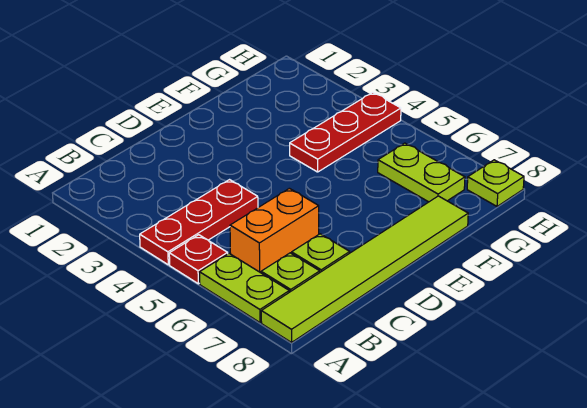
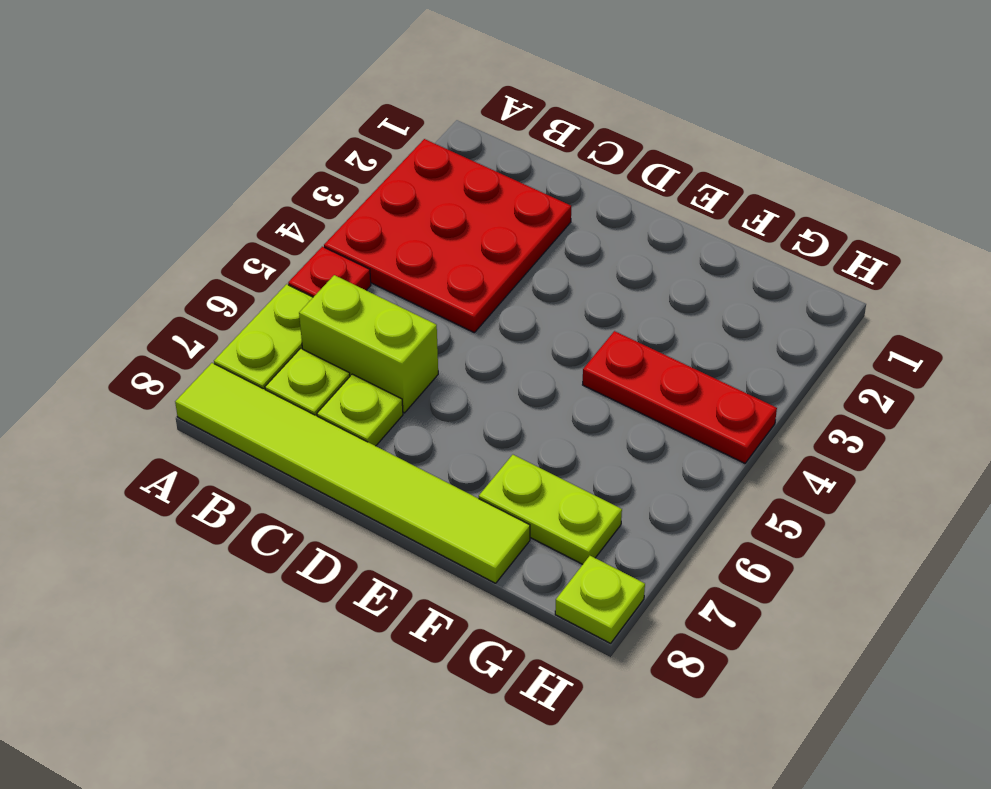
red plate A4:C4 level 1 -> red plate A2:C4 level 1
orange brick B6:C6 level 1 -> lime brick B6:C6 level 1
lime plate G6:G7 level 1 -> lime plate F7:G7 level 1

